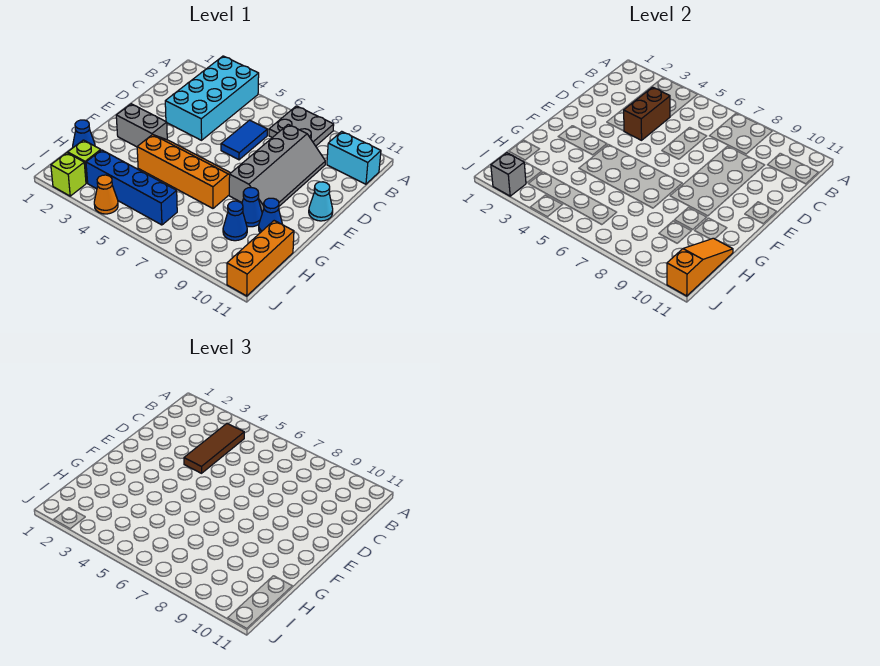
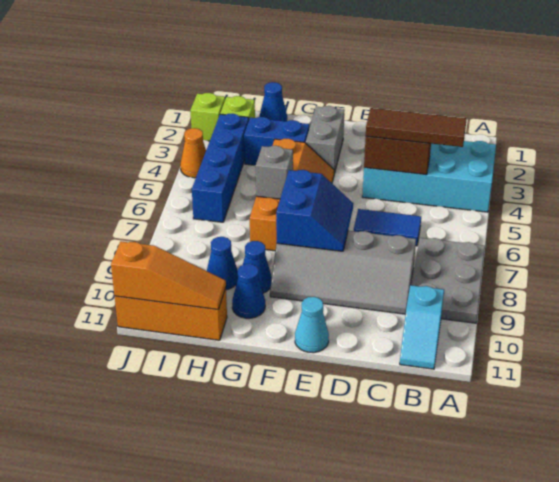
grey plate A7:B8 level 1 -> grey plate A7:B9 level 1
cyan brick B10:B11 level 1 -> cyan slope B10:B11 level 1 top 10
none -> blue slope E7:F8 level 2 top F
none -> blue brick G3:H3 level 1
grey brick J2 level 2 -> grey brick G6 level 2

